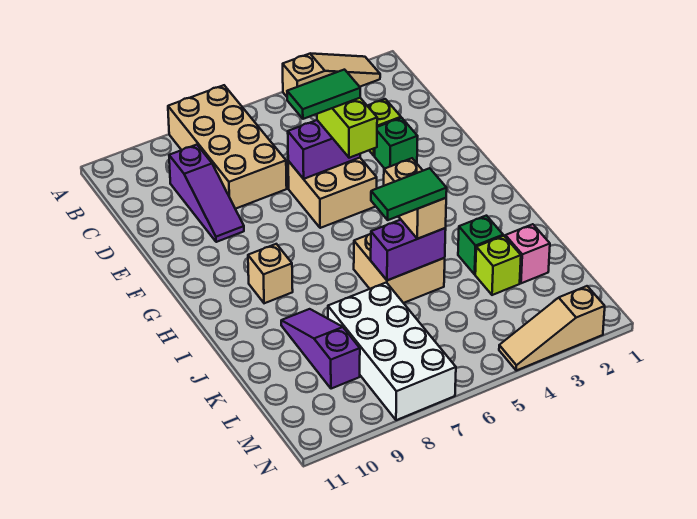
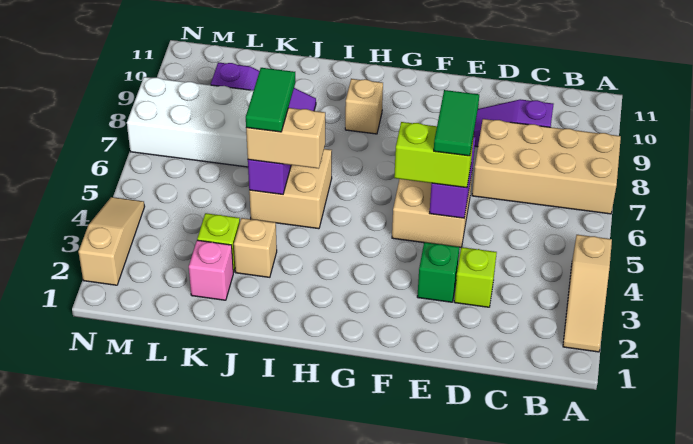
green brick J3 level 1 -> tan brick J3 level 1

